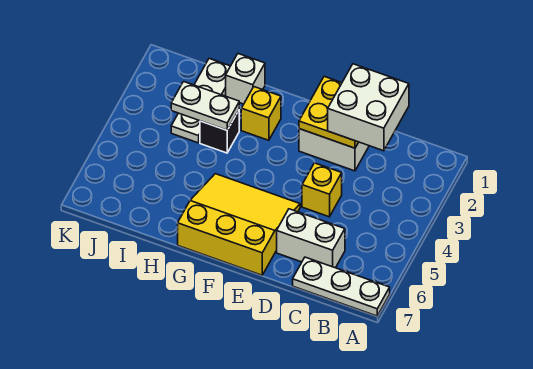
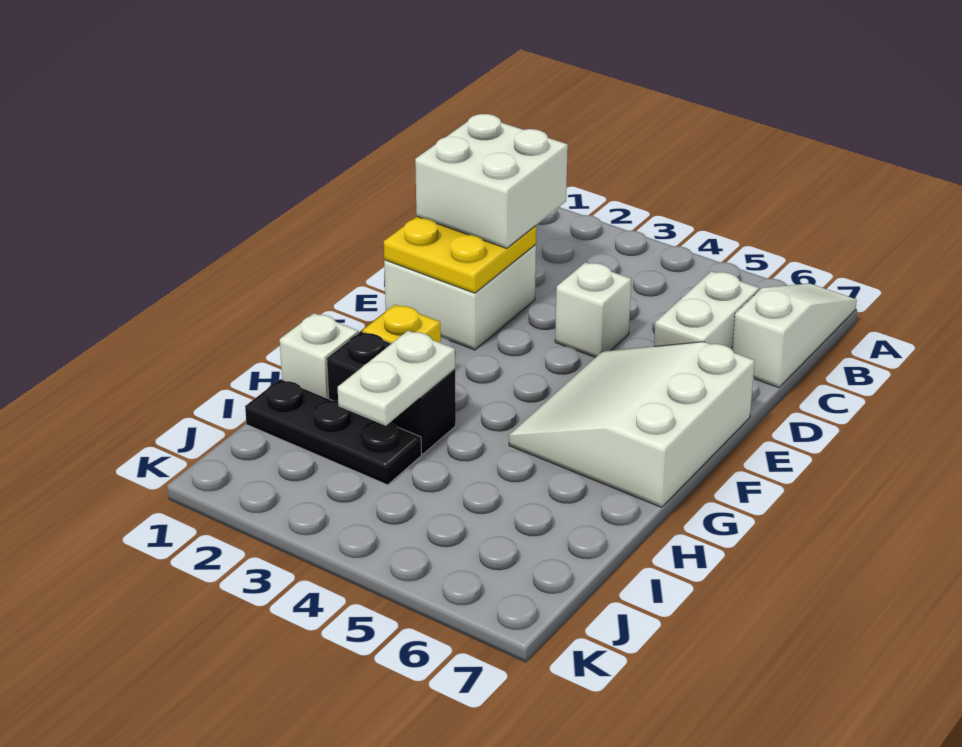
white plate A7:C7 level 1 -> white slope A7:C7 level 1 top C
yellow brick D4 level 1 -> white brick D4 level 1
yellow slope E5:G7 level 1 top 7 -> white slope E5:G7 level 1 top 7
black brick H3 level 1 -> black brick H2:H3 level 1
white plate I1:I3 level 1 -> black plate I1:I3 level 1

